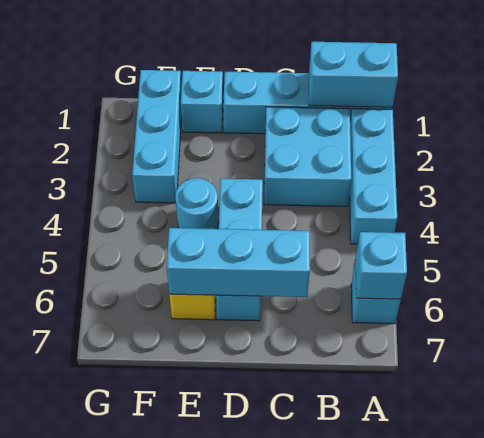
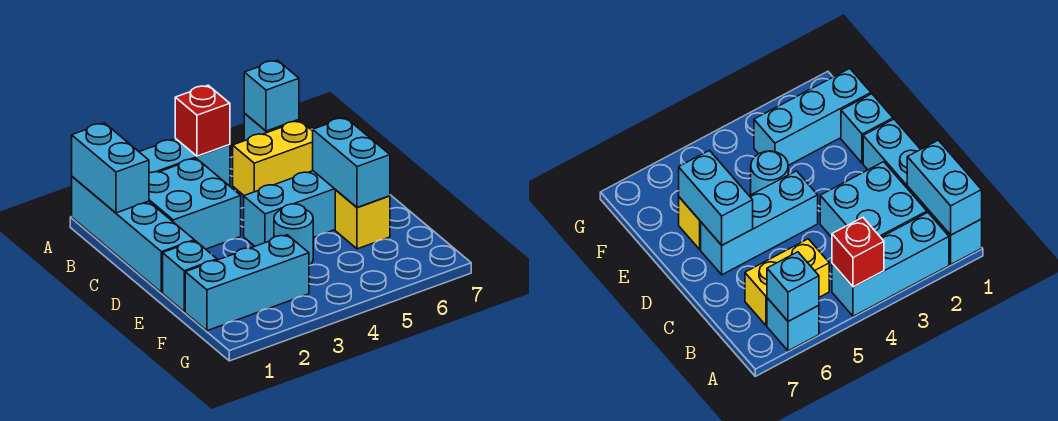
none -> red brick A4 level 2
none -> yellow brick B5:B6 level 1
cyan brick C6:E6 level 2 -> cyan brick D6:E6 level 2

